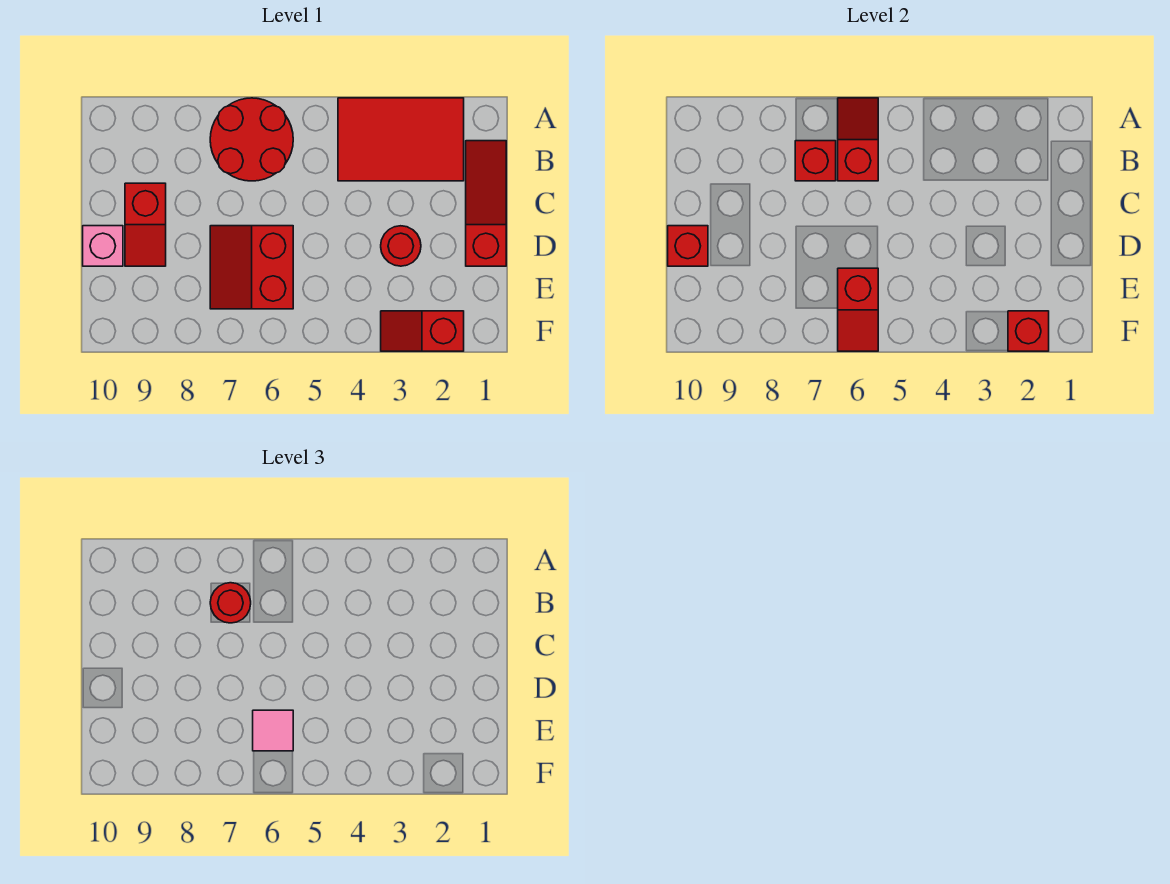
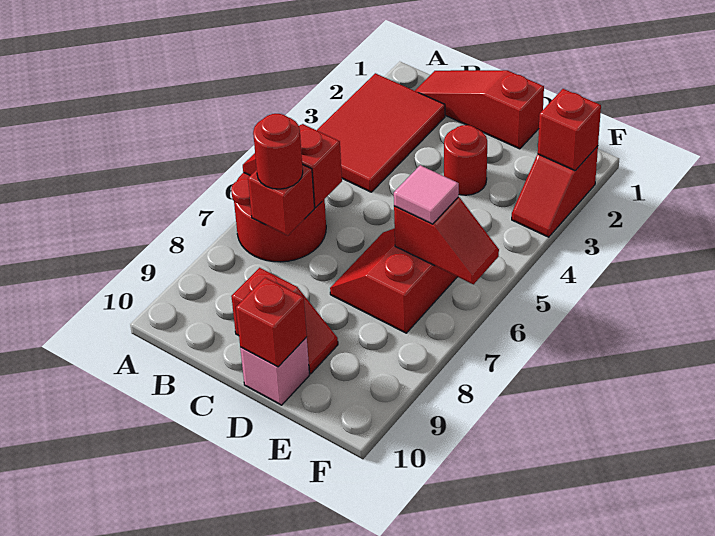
red slope D6:E7 level 1 top 6 -> red slope D6:E7 level 1 top E

